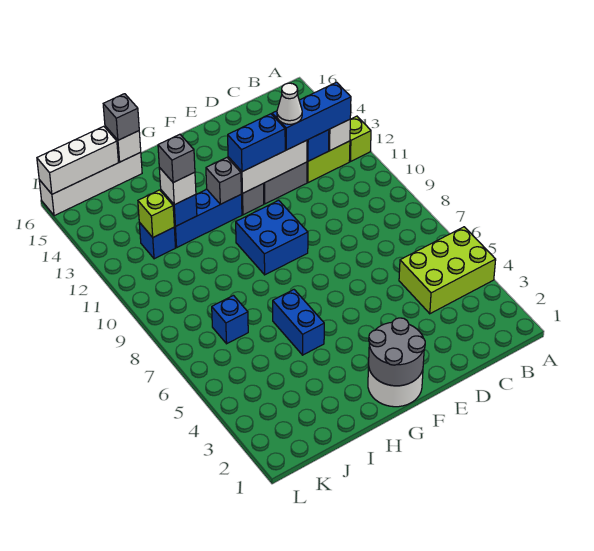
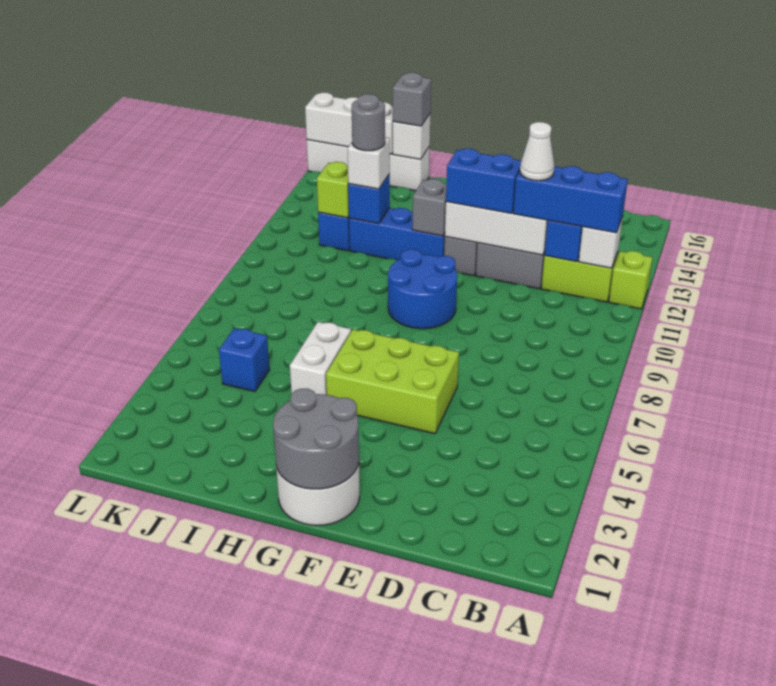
lime brick A4:C5 level 1 -> lime brick E5:G6 level 1
blue brick F9:G10 level 1 -> blue round brick F9:G10 level 1
blue brick H5:H6 level 1 -> white brick H5:H6 level 1
grey brick I12 level 4 -> grey round brick I12 level 4
blue brick J7 level 1 -> blue brick J5 level 1

